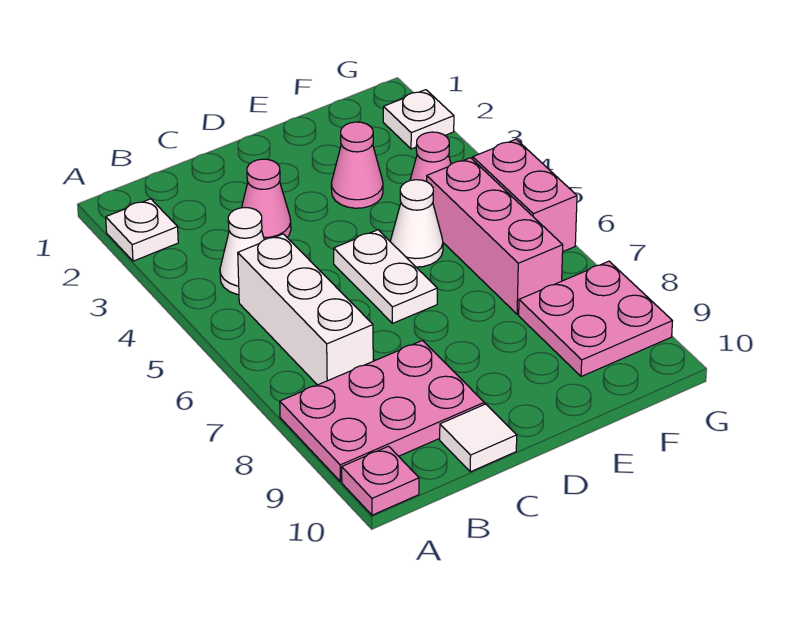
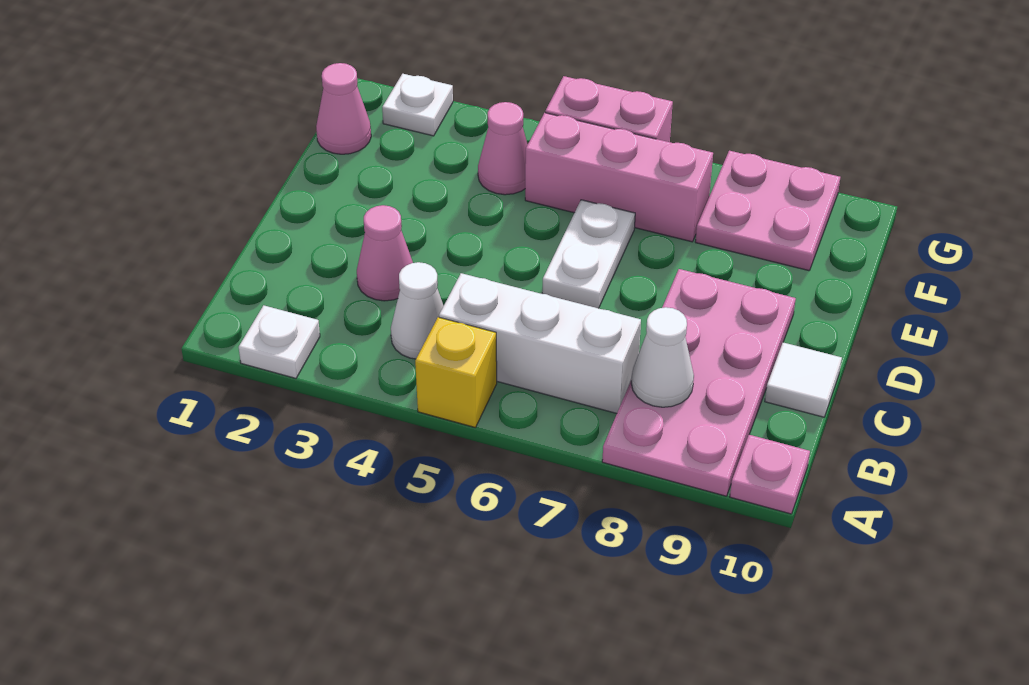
none -> yellow brick A5 level 1
pink plate A8:C9 level 1 -> pink plate A8:D9 level 1
white plate D5:D6 level 1 -> white plate D6:E6 level 1
pink cone E3 level 1 -> pink cone F1 level 1
white cone E5 level 1 -> white cone B8 level 2

